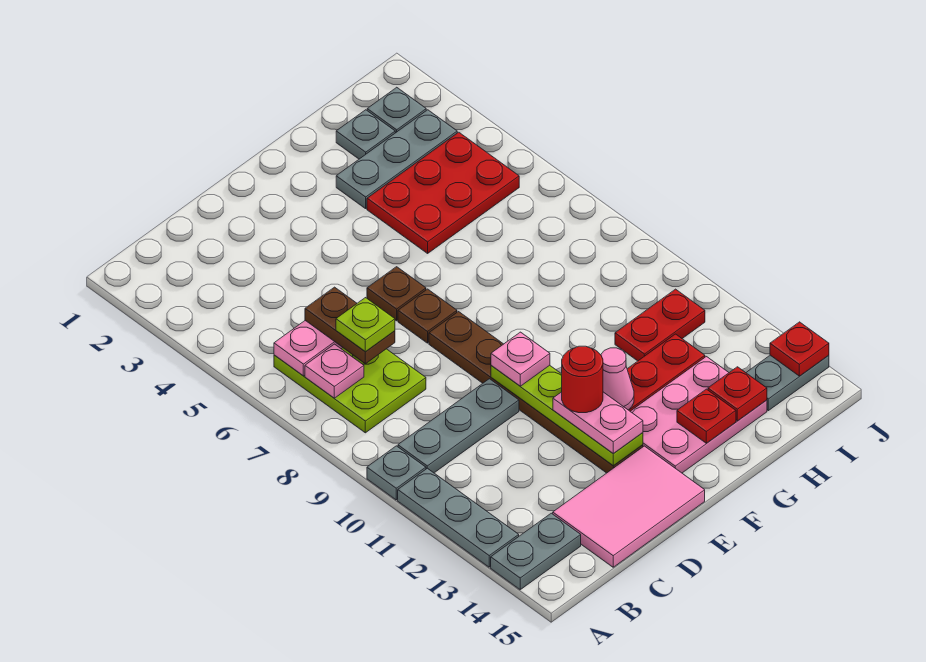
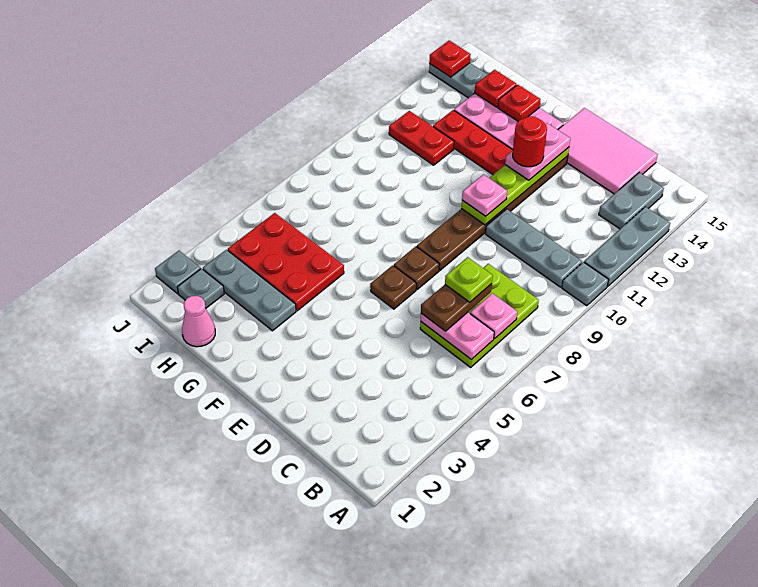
grey plate A14:B14 level 1 -> grey plate B13:B14 level 1
pink cone F12 level 2 -> pink cone H1 level 1
grey plate H2 level 1 -> grey plate J2 level 1

